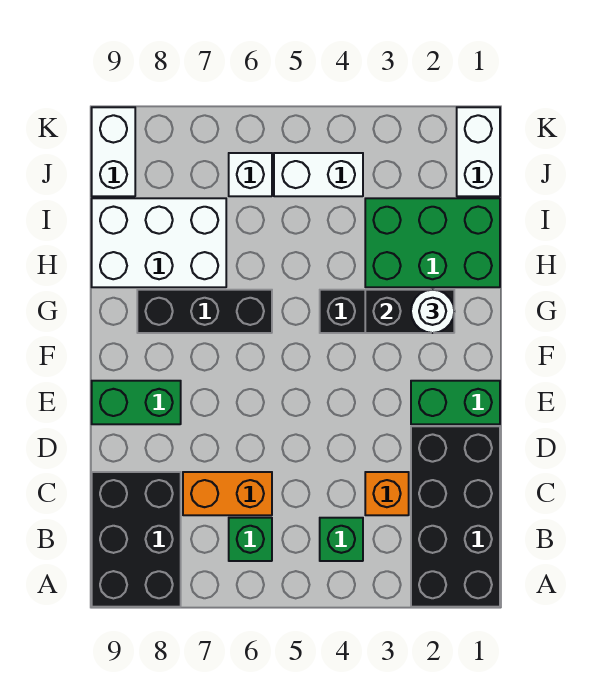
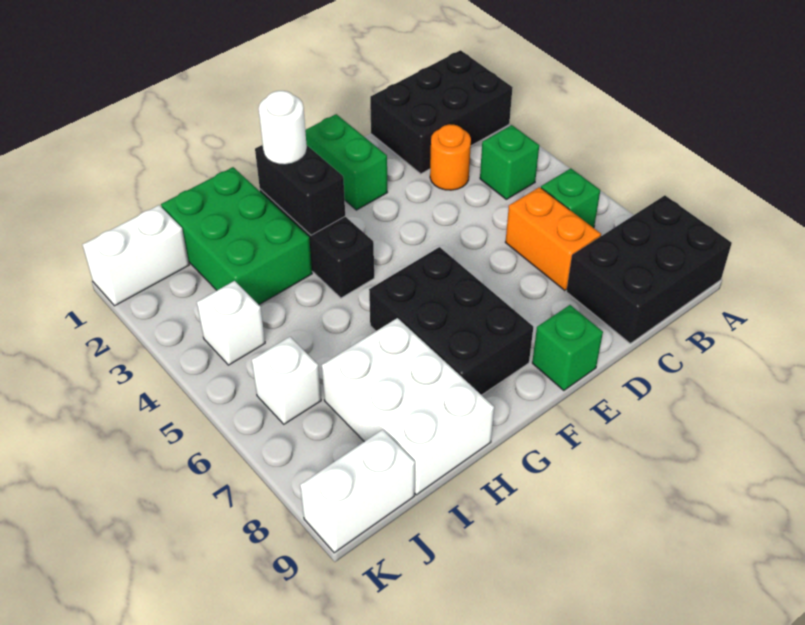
black brick A1:D2 level 1 -> black brick A1:C2 level 1
orange brick C3 level 1 -> orange round brick C3 level 1
green brick E8:E9 level 1 -> green brick E9 level 1
black brick G6:G8 level 1 -> black brick F6:G8 level 1
white brick J4:J5 level 1 -> white brick J4 level 1

